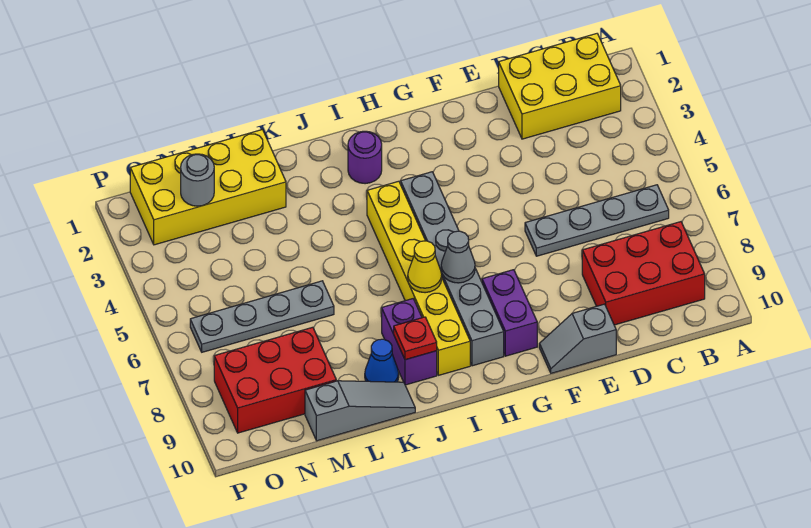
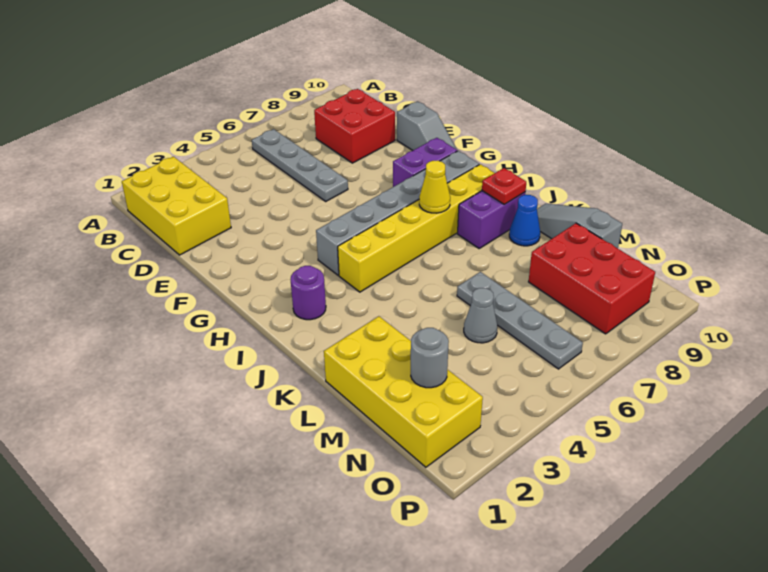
red brick B8:D9 level 1 -> red brick C8:D9 level 1
grey cone H7 level 2 -> grey cone M5 level 1

